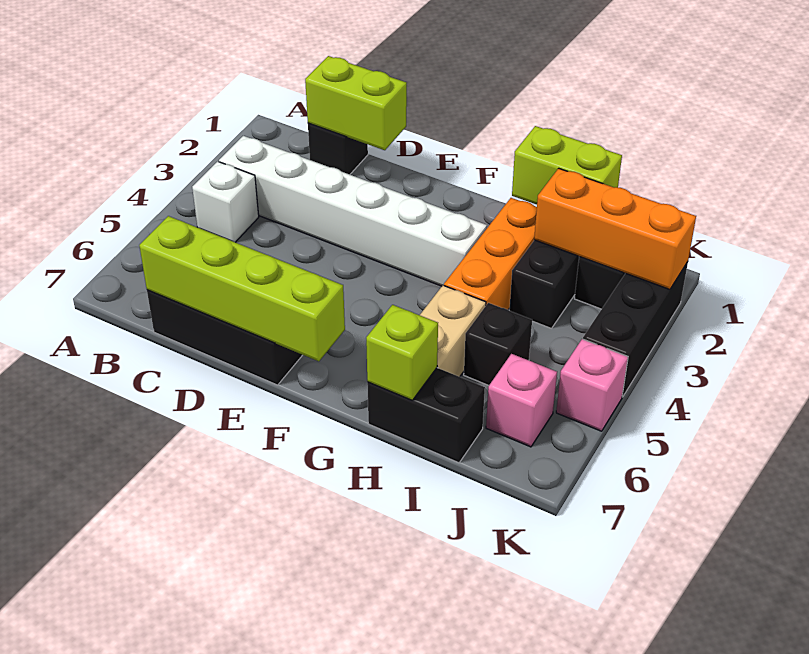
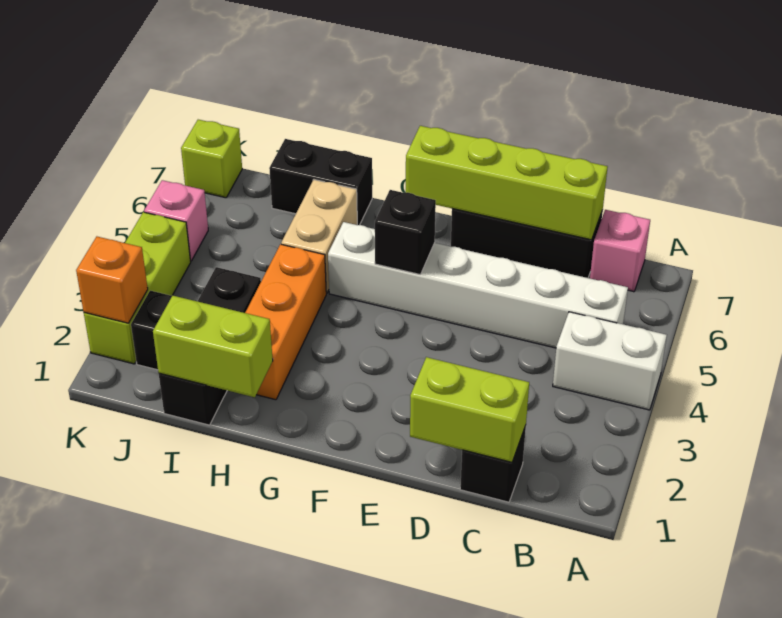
white brick B3:G3 level 1 -> white brick B5:G5 level 1
white brick B4 level 1 -> white brick A4:B4 level 1
lime brick H7 level 2 -> lime brick K7 level 1
orange brick I2:K2 level 2 -> orange brick K2 level 2
black brick I5 level 1 -> black brick F5 level 2
pink brick J6 level 1 -> pink brick B7 level 1
black brick K2:K4 level 1 -> lime brick K2:K4 level 1

